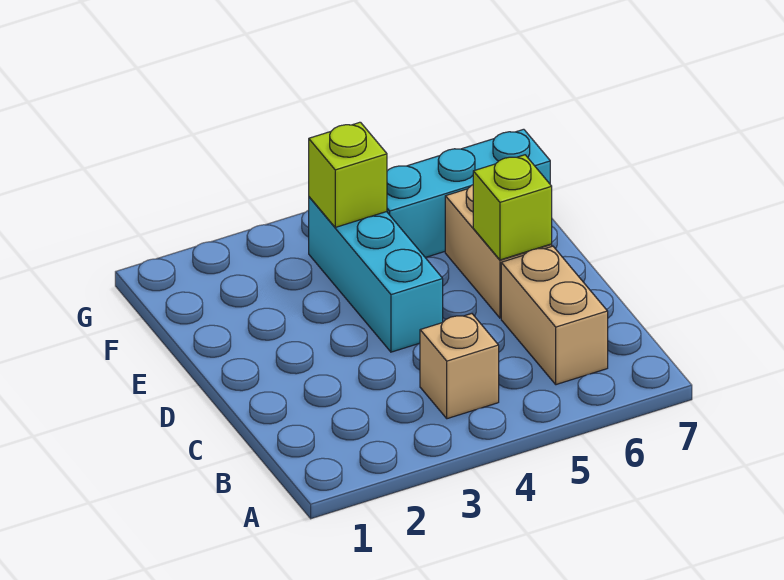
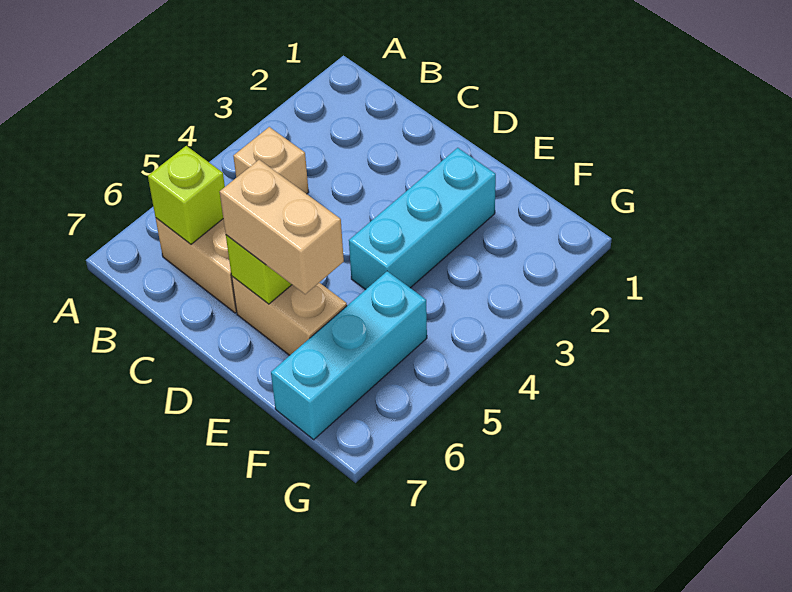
cyan brick D4:F4 level 1 -> cyan brick E2:E4 level 1
none -> tan brick D6:E6 level 3
lime brick F4 level 2 -> lime brick B6 level 2

